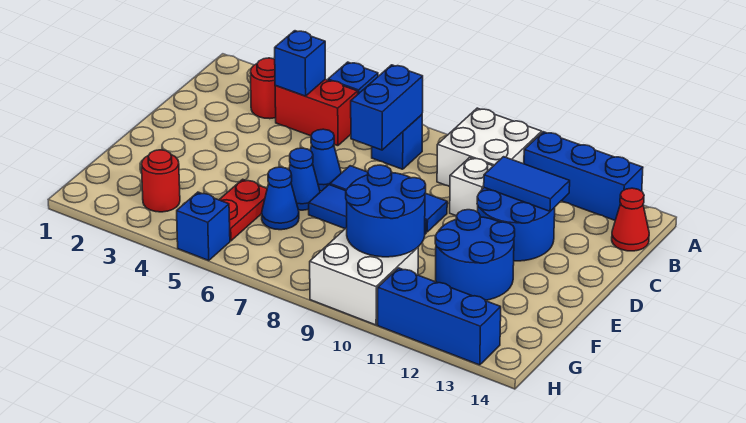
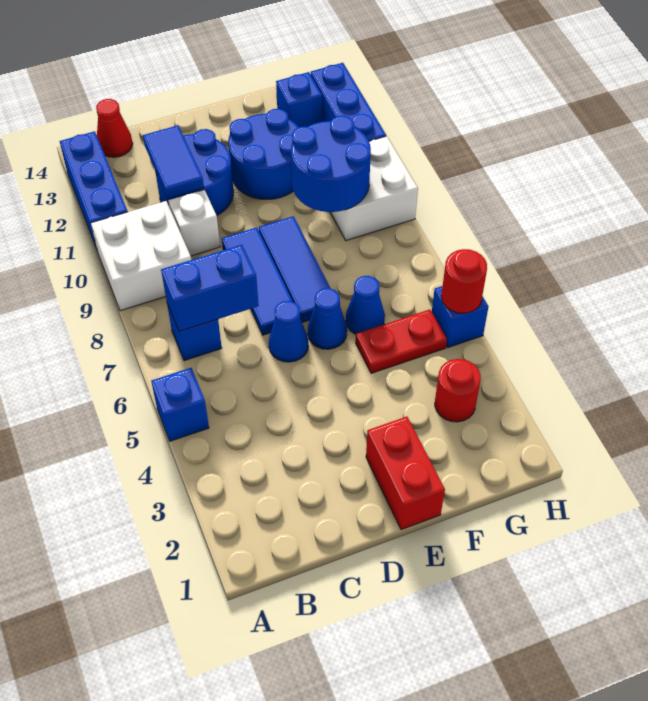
red round brick B3 level 1 -> red round brick H5 level 2
red brick B4:B5 level 1 -> red brick E1:E2 level 1
blue brick B4 level 2 -> blue brick G13 level 1

